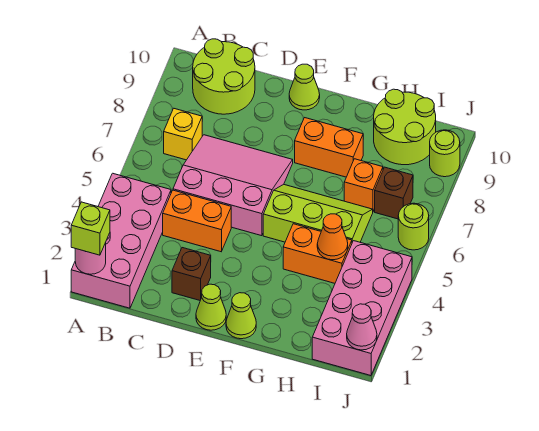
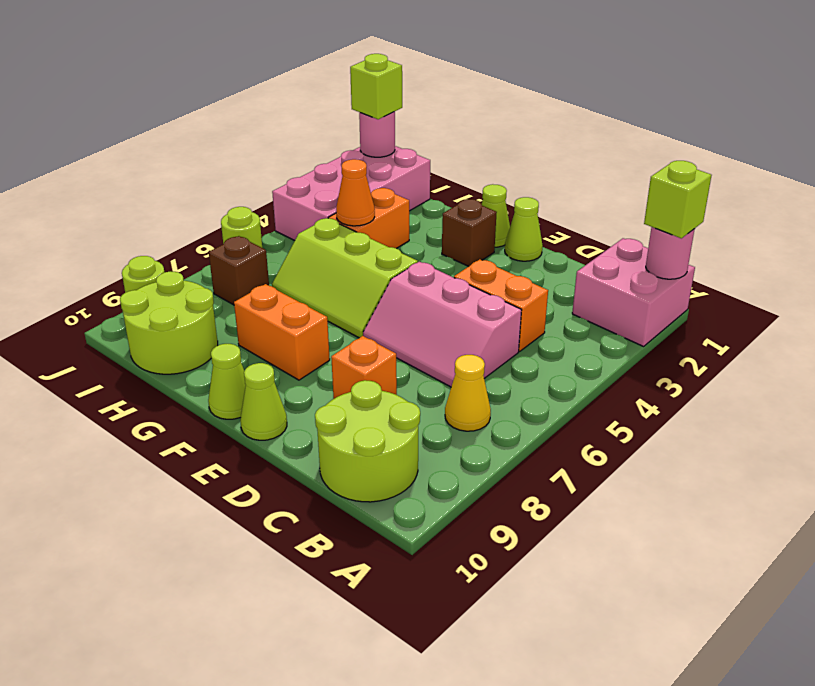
pink brick A1:B4 level 1 -> pink brick A1:B2 level 1
yellow brick B7 level 1 -> yellow cone B7 level 1
pink slope C5:E7 level 1 top 5 -> pink slope C5:E6 level 1 top 5
brown brick D2 level 1 -> brown brick F2 level 1
none -> lime cone F10 level 1
orange brick G4:H4 level 1 -> orange brick H3:H4 level 1
orange brick H7 level 1 -> orange brick D8 level 1
pink cone J1 level 2 -> pink round brick J1 level 2
none -> lime brick J1 level 3

